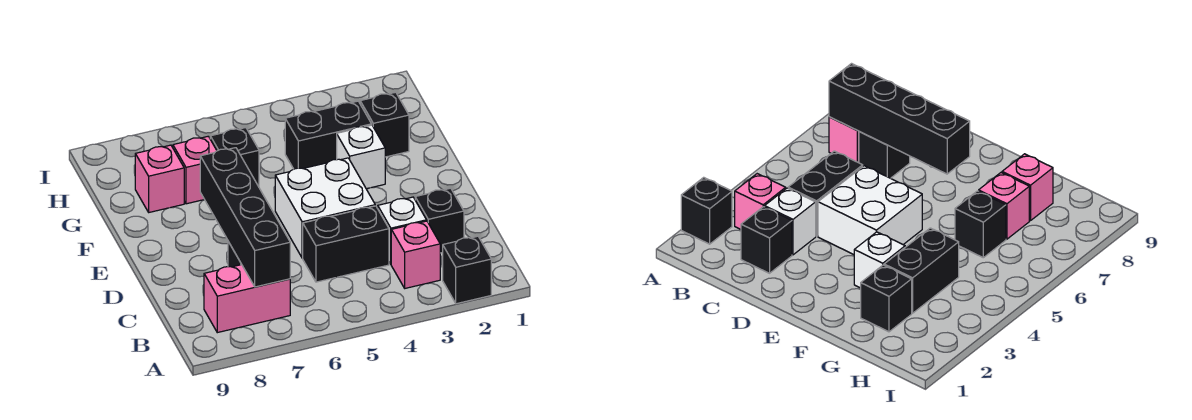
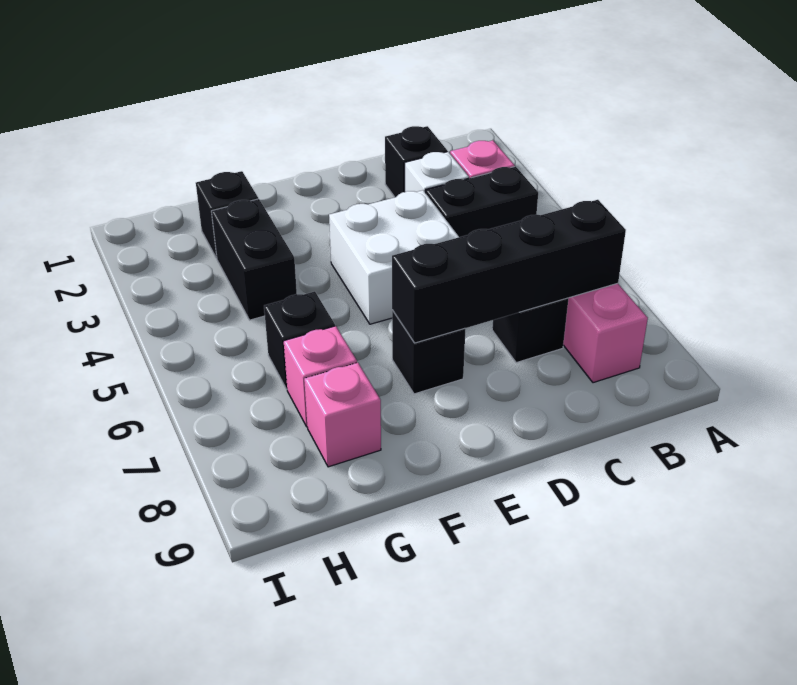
black brick A2 level 1 -> black brick E7 level 1
black brick C4:C5 level 1 -> black brick B4:C4 level 1
white brick F3 level 1 -> none

